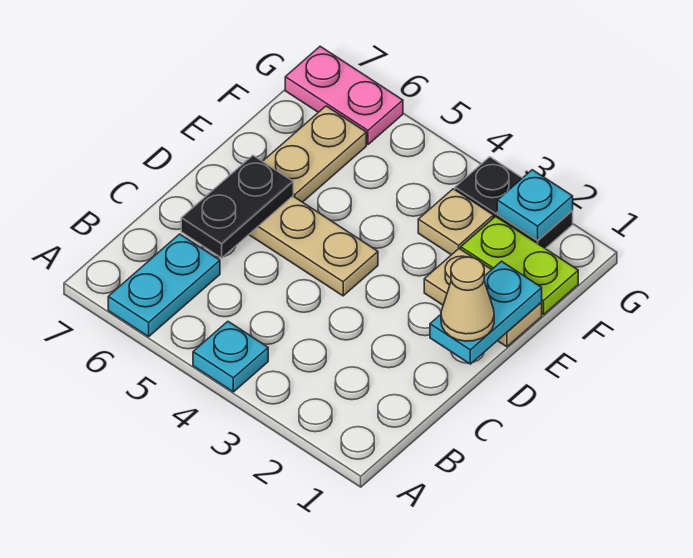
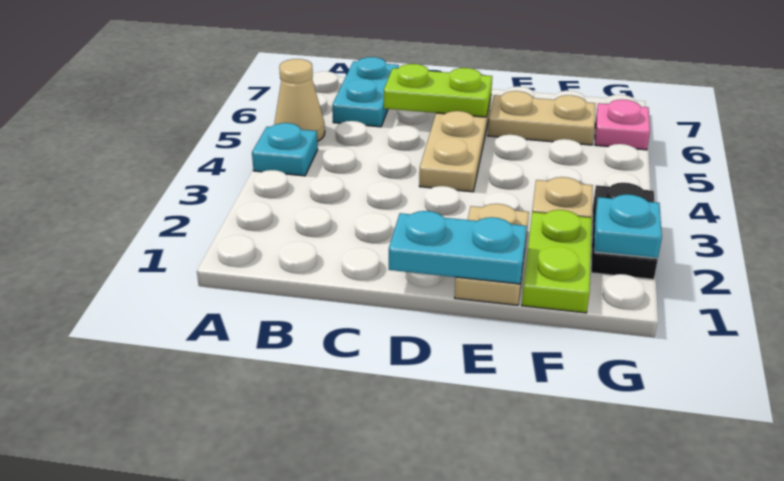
cyan plate A6:B6 level 1 -> cyan plate B6:B7 level 1
black plate C6:D6 level 2 -> lime plate C6:D6 level 2
tan cone D1 level 3 -> tan cone A5 level 1
pink plate G6:G7 level 1 -> pink plate G6 level 1

